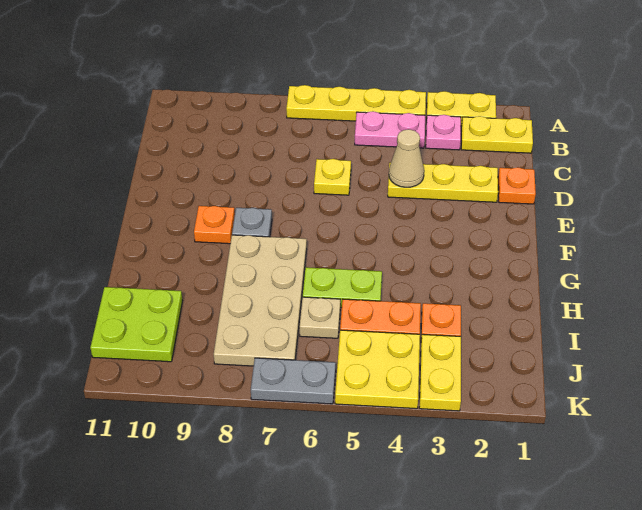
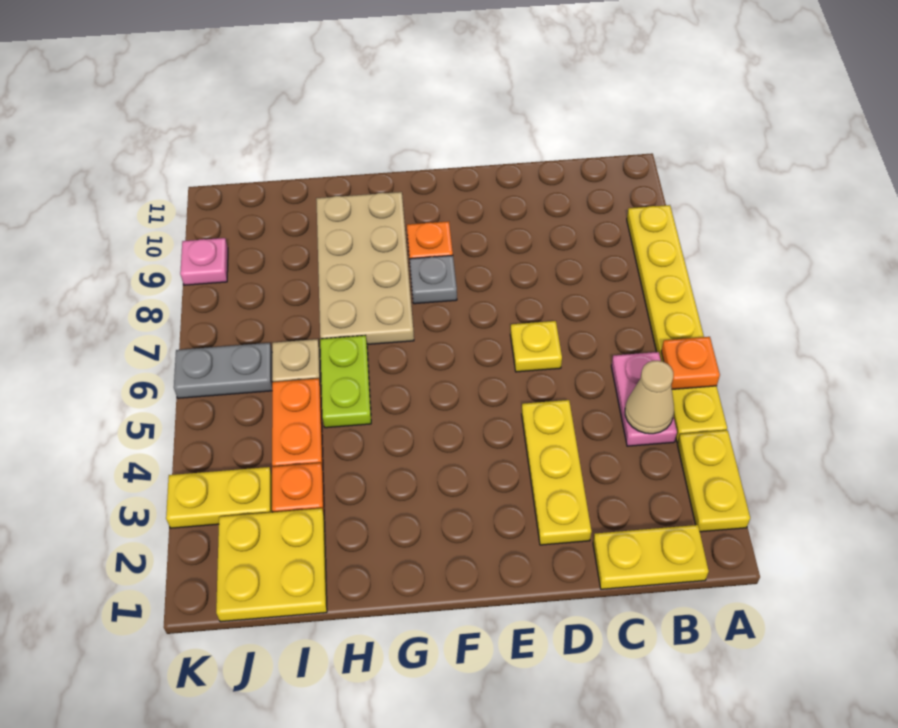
yellow plate A4:A7 level 1 -> yellow plate A4:A9 level 1
yellow plate B1:B2 level 1 -> yellow plate B1:C1 level 1
pink plate B3 level 1 -> pink plate K9 level 1
orange plate D1 level 1 -> orange plate A5 level 2
tan cone D4 level 2 -> tan cone B4 level 2
tan plate G7:J8 level 1 -> tan plate G7:H10 level 1
lime plate I10:J11 level 1 -> none
yellow plate J4:K5 level 1 -> yellow plate I1:J2 level 1
grey plate K6:K7 level 1 -> grey plate J6:K6 level 1

